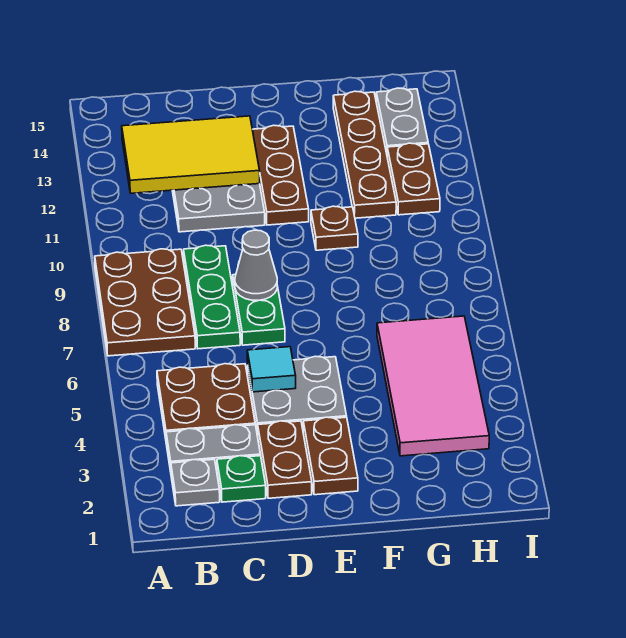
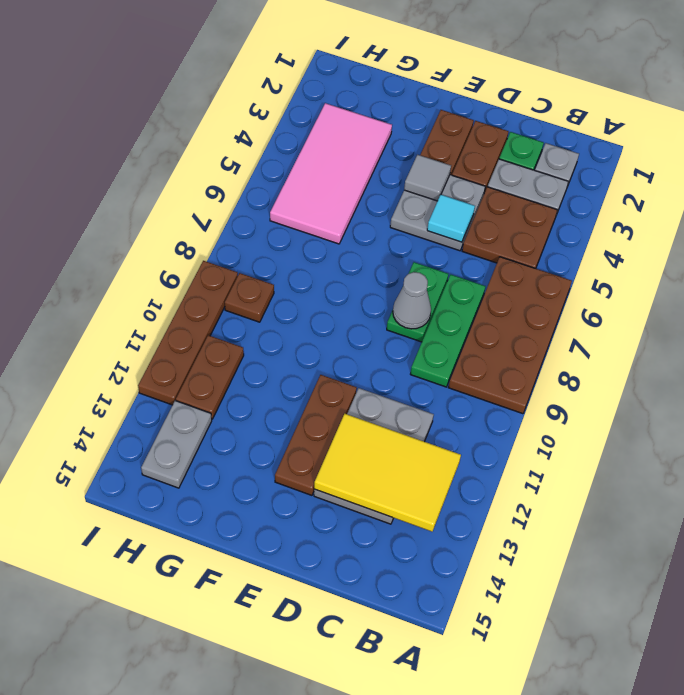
brown plate A7:B9 level 1 -> brown plate A6:B9 level 1
none -> grey tile E4 level 2
brown plate F10 level 1 -> brown plate H9 level 1
brown plate G11:G14 level 1 -> brown plate I9:I12 level 1

